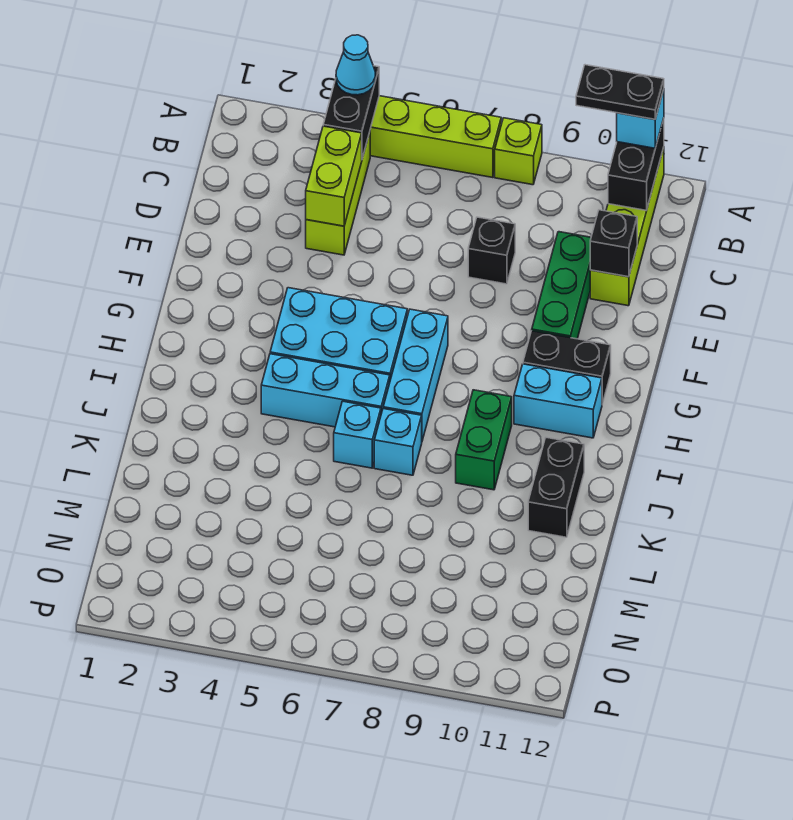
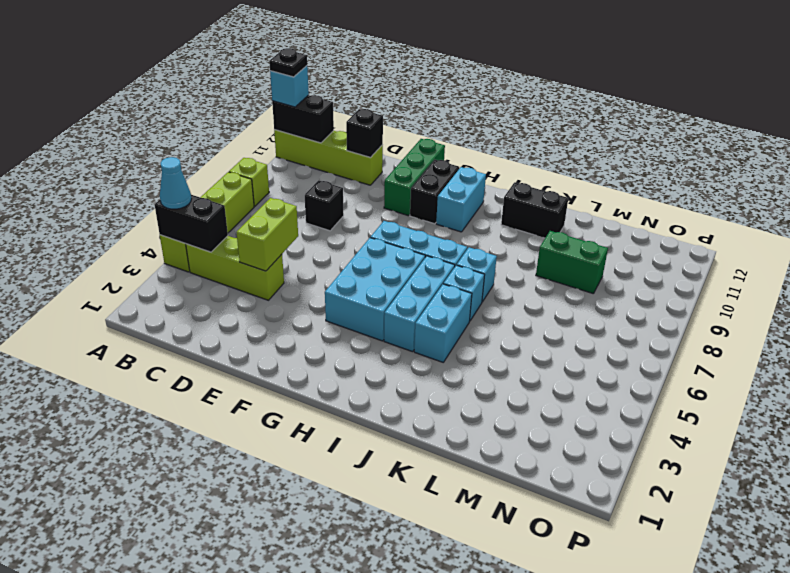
black plate A10:A11 level 4 -> black plate A11 level 4
lime brick C4:D4 level 2 -> lime brick D4:D5 level 2
green brick D10:F10 level 1 -> green brick F10:F12 level 1
green brick I9:J9 level 1 -> green brick L9:M9 level 1
none -> cyan brick J4:J5 level 1

